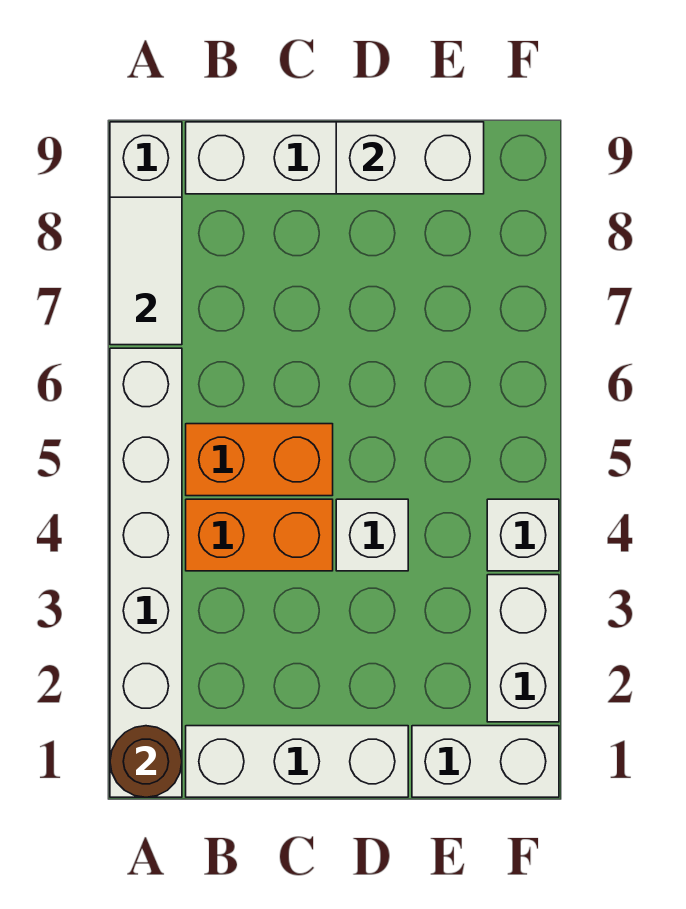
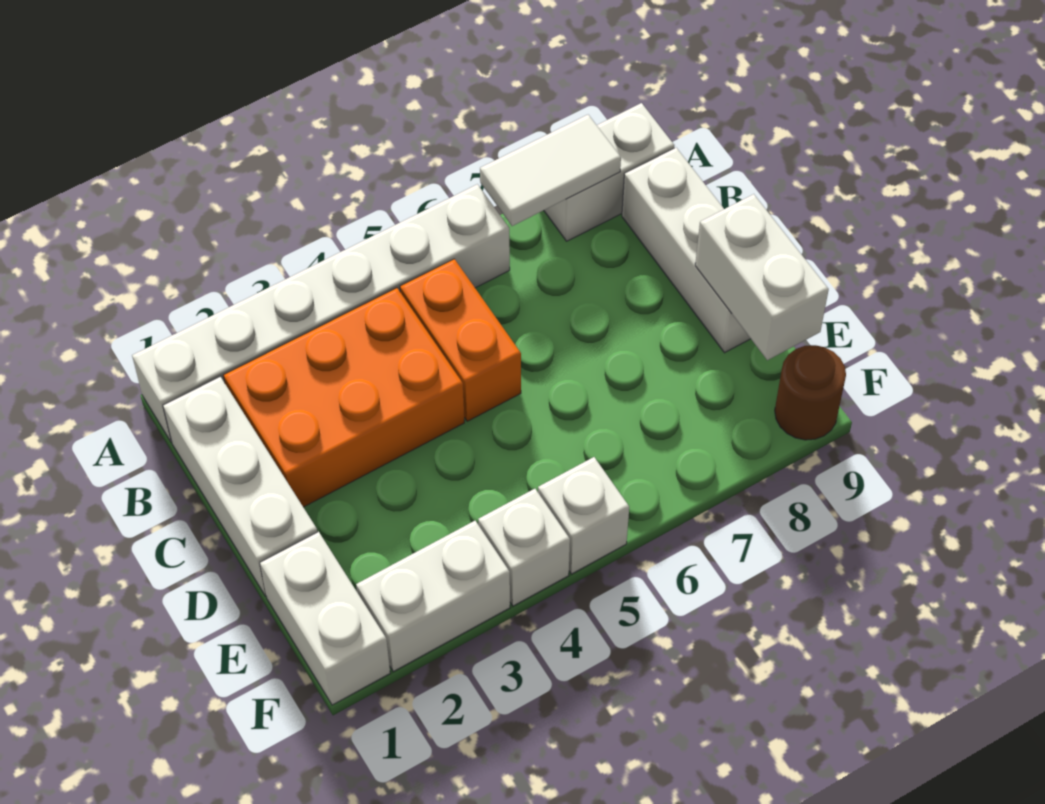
brown round brick A1 level 2 -> brown round brick F9 level 1
orange brick B4:C4 level 1 -> orange brick B2:C4 level 1
white brick D4 level 1 -> white brick F5 level 1

